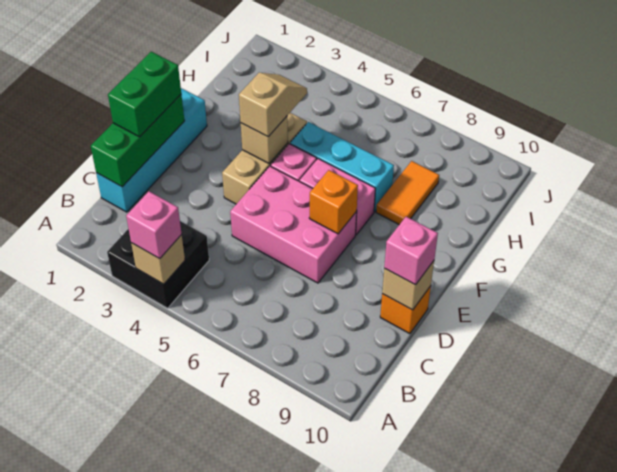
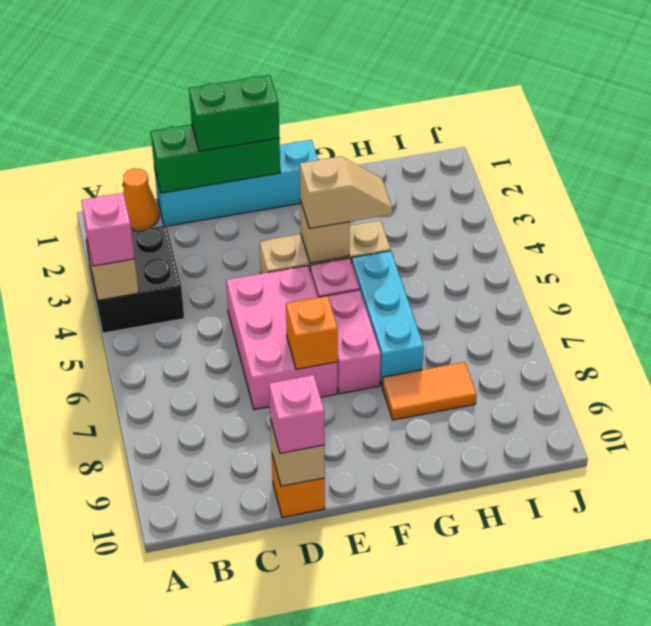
none -> orange cone B1 level 1

